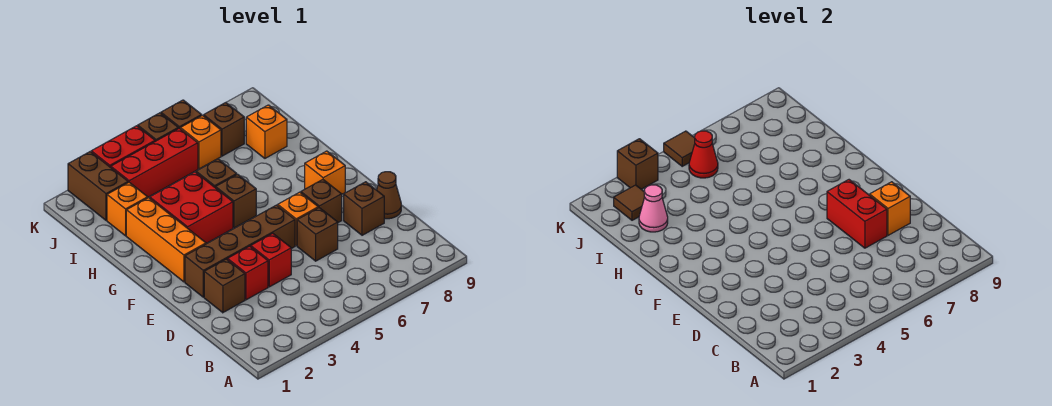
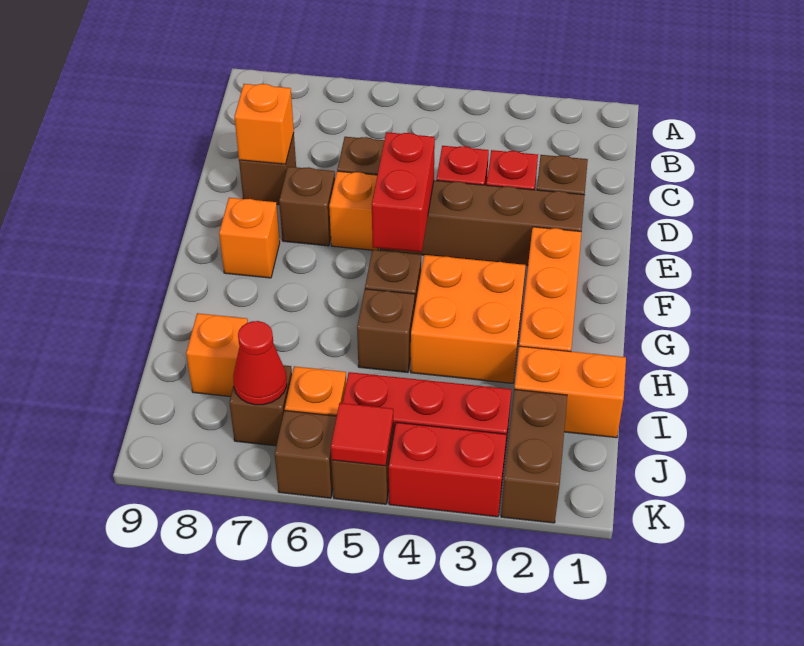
red brick D7:E7 level 2 -> red brick E5:F5 level 2
brown cone D9 level 1 -> none
red brick G3:H4 level 1 -> orange brick G3:H4 level 1
orange brick I2 level 1 -> orange brick I1:I2 level 1
pink cone I2 level 2 -> none
brown tile J2 level 2 -> none
red cone J5 level 2 -> red cone J7 level 2
brown brick K3 level 2 -> none
brown tile K5 level 2 -> red tile K5 level 2

